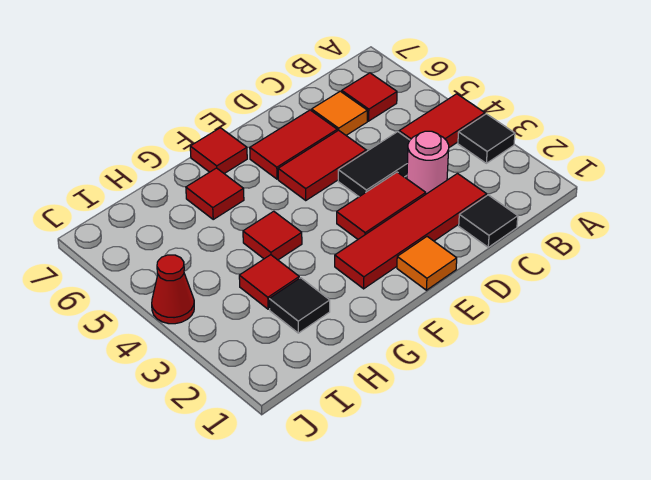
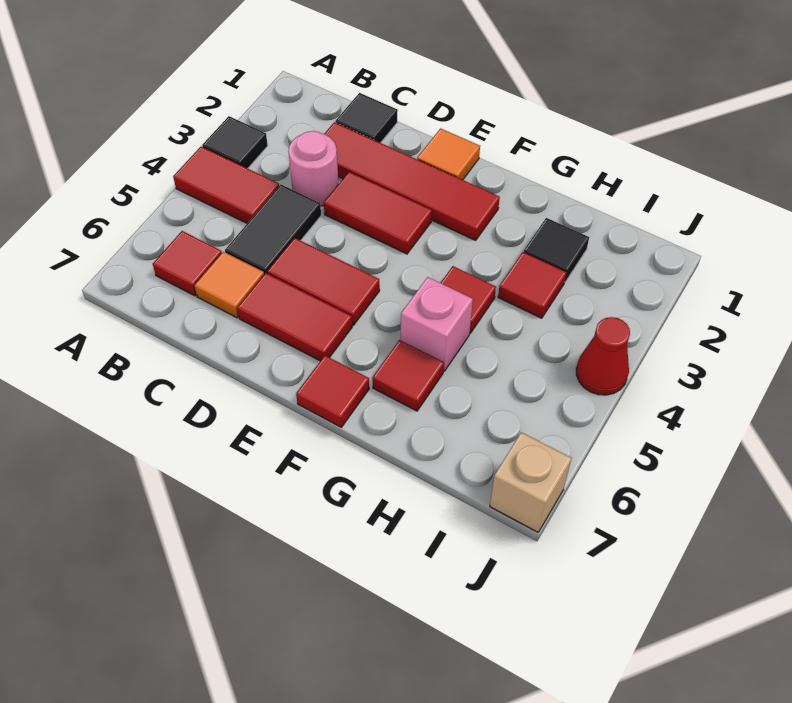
black tile C4:D4 level 1 -> black tile C4:C5 level 1
none -> pink brick G5 level 1
none -> tan brick J7 level 1

